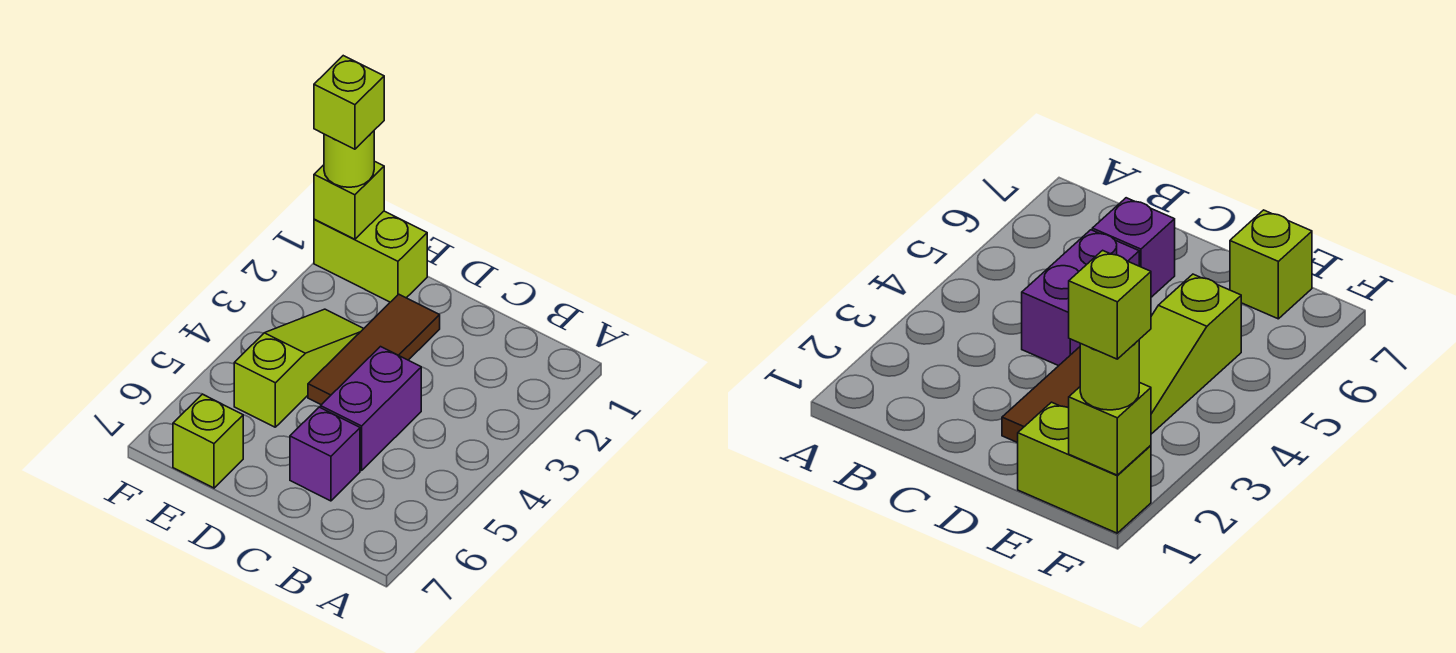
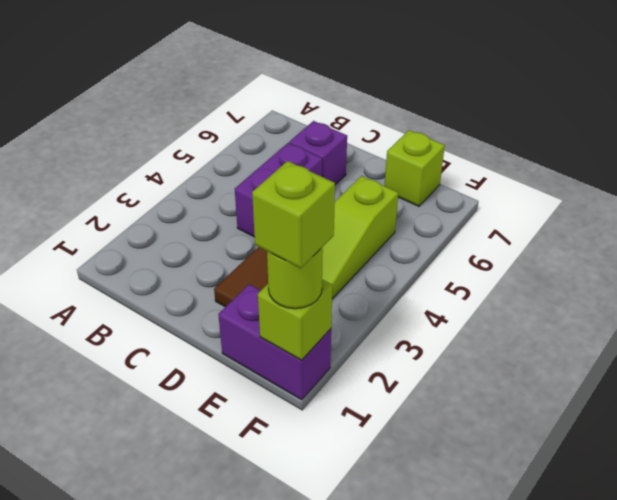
lime brick E1:F1 level 1 -> purple brick E1:F1 level 1

